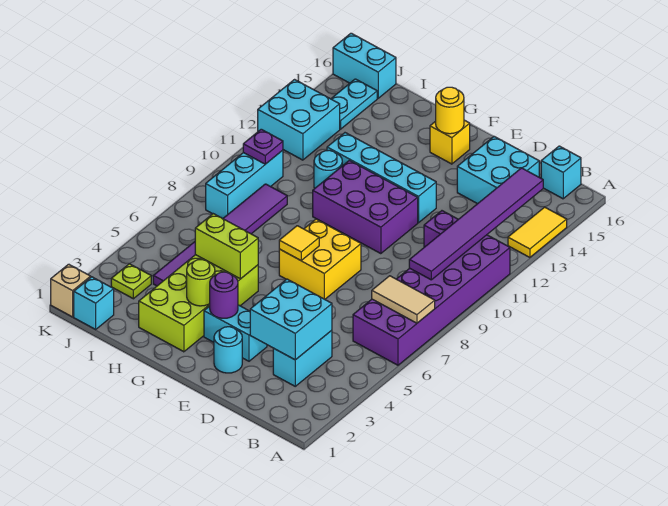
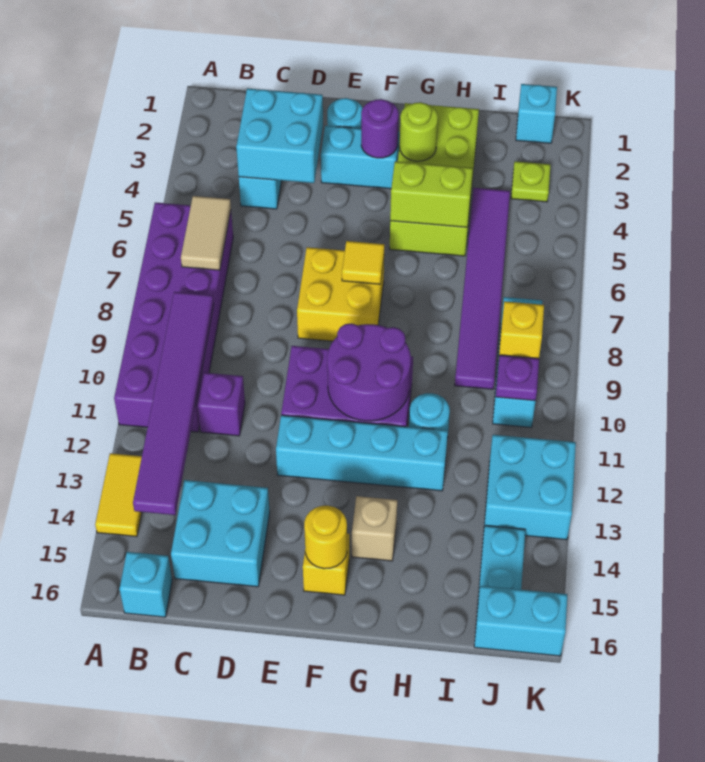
tan tile A7:B7 level 2 -> tan tile B6:B7 level 2
none -> purple round brick F10:G11 level 2
none -> yellow brick J9 level 2
tan brick K1 level 1 -> tan brick G14 level 1

